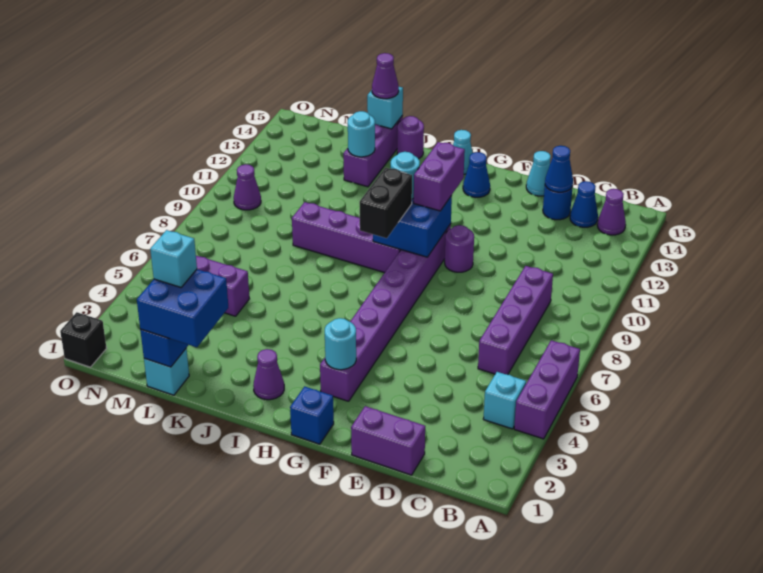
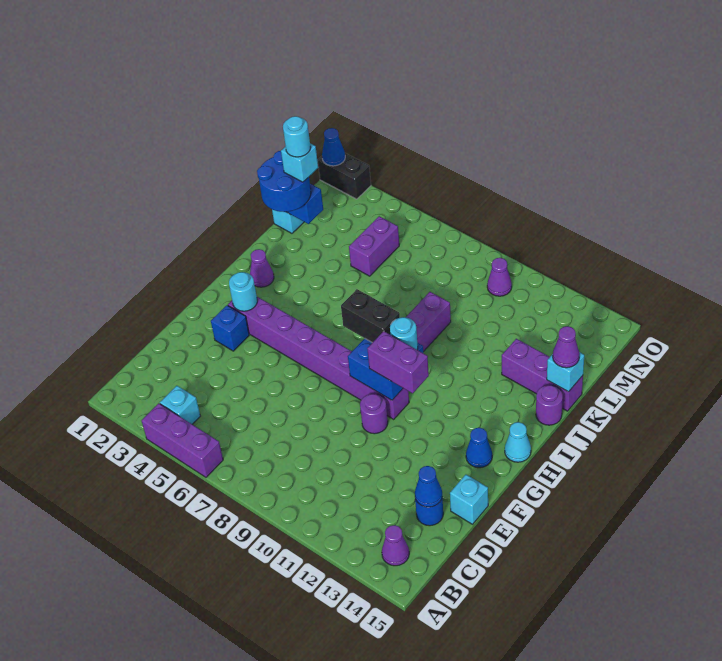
purple brick C6:C9 level 1 -> none
blue cone C14 level 1 -> blue cone O1 level 2
purple brick D1:E1 level 1 -> none
cyan cone E15 level 1 -> cyan brick E15 level 1
blue brick G1 level 1 -> blue brick F3 level 1
blue brick K1:L2 level 3 -> blue round brick K1:L2 level 3
cyan round brick K13 level 2 -> cyan round brick L2 level 5
black brick O1 level 1 -> black brick O1:O2 level 1

